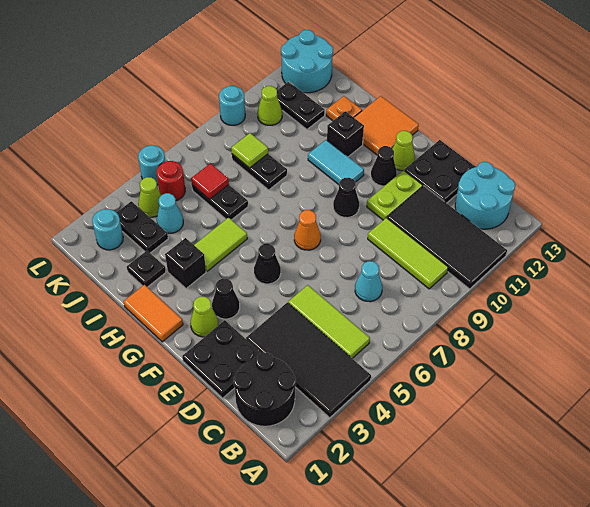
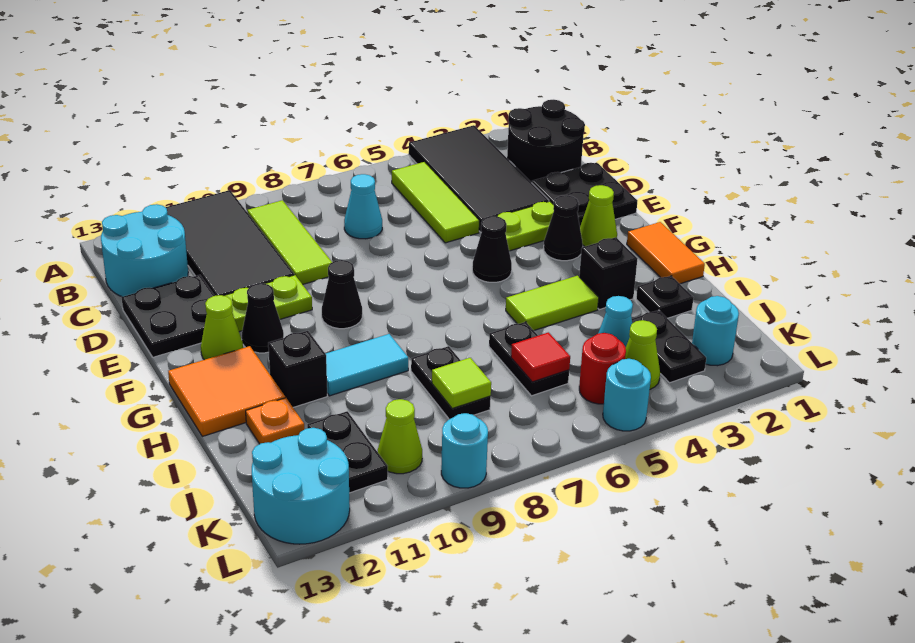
none -> lime plate E3:E4 level 1
orange cone F7 level 1 -> none
cyan tile G10:H10 level 1 -> cyan tile H9:H10 level 1

